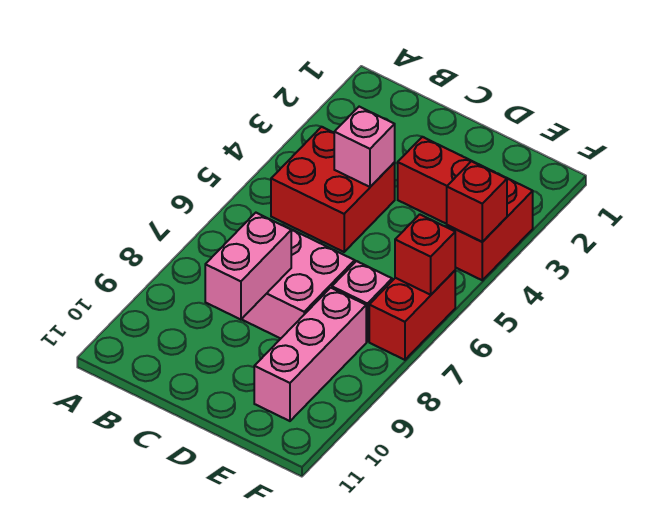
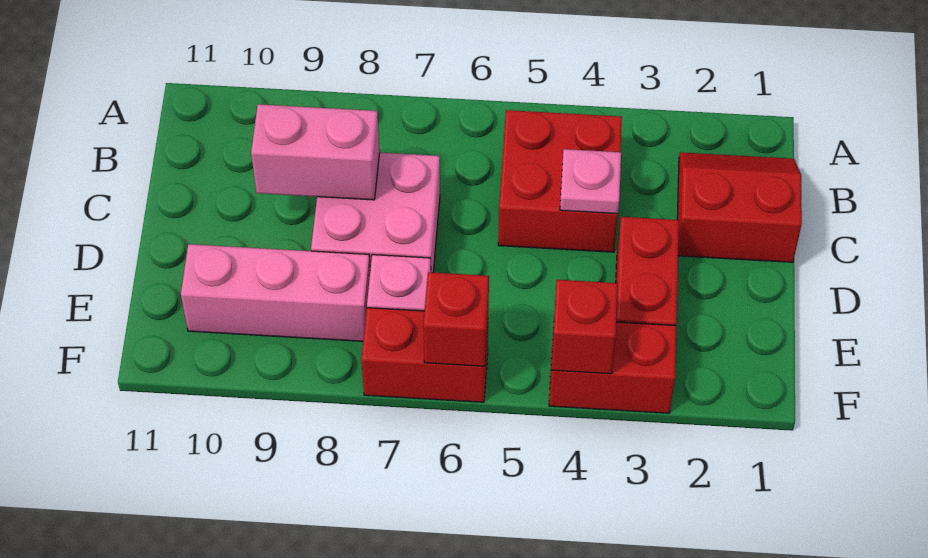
none -> red slope B1:C2 level 1 top C
pink brick C4 level 2 -> pink plate C4 level 2

